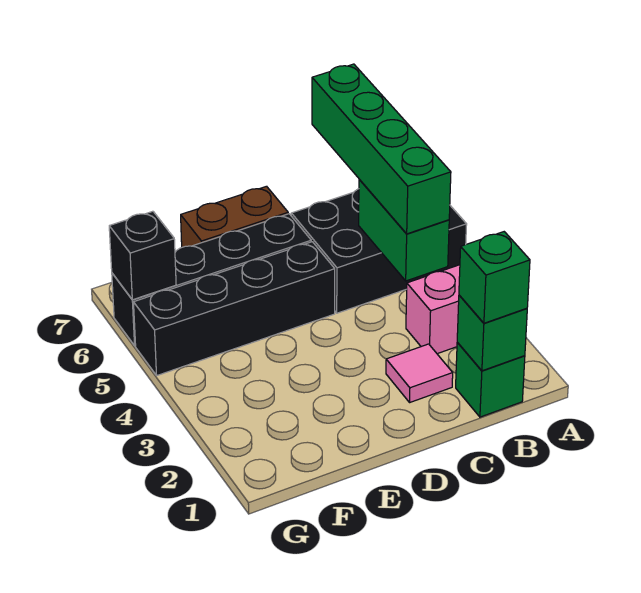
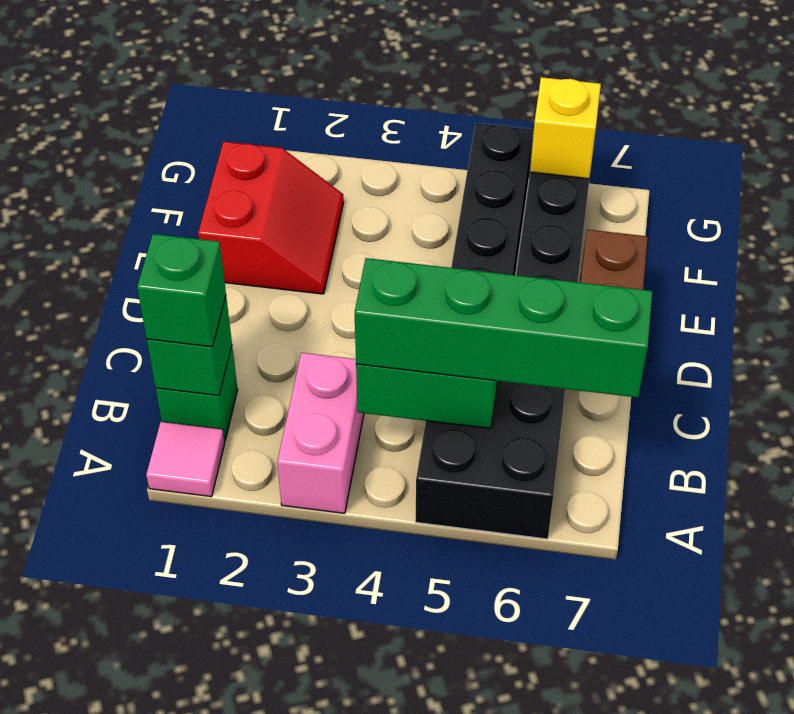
pink tile C2 level 1 -> pink tile A1 level 1
none -> red slope E1:F2 level 1 top 1
black brick G6 level 2 -> yellow brick G6 level 2

